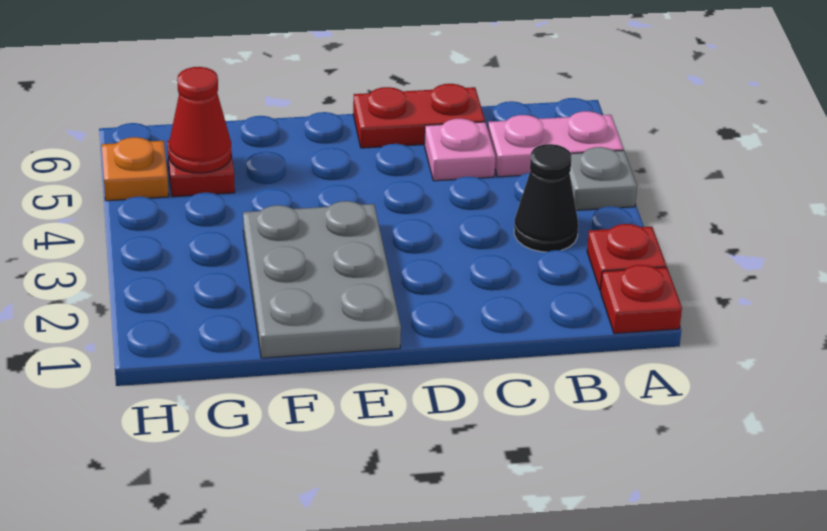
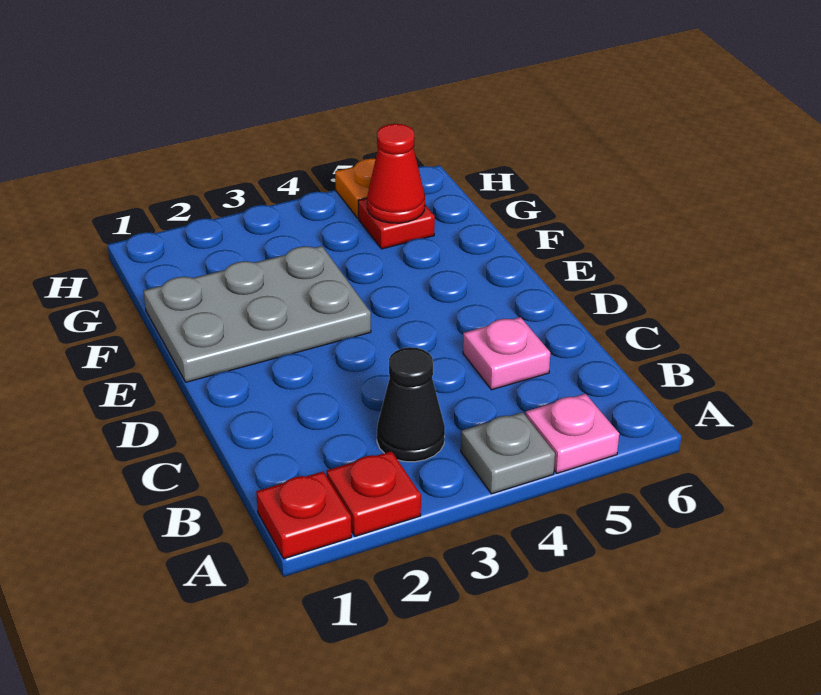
pink plate A5:B5 level 1 -> pink plate A5 level 1
red plate C6:D6 level 1 -> none

